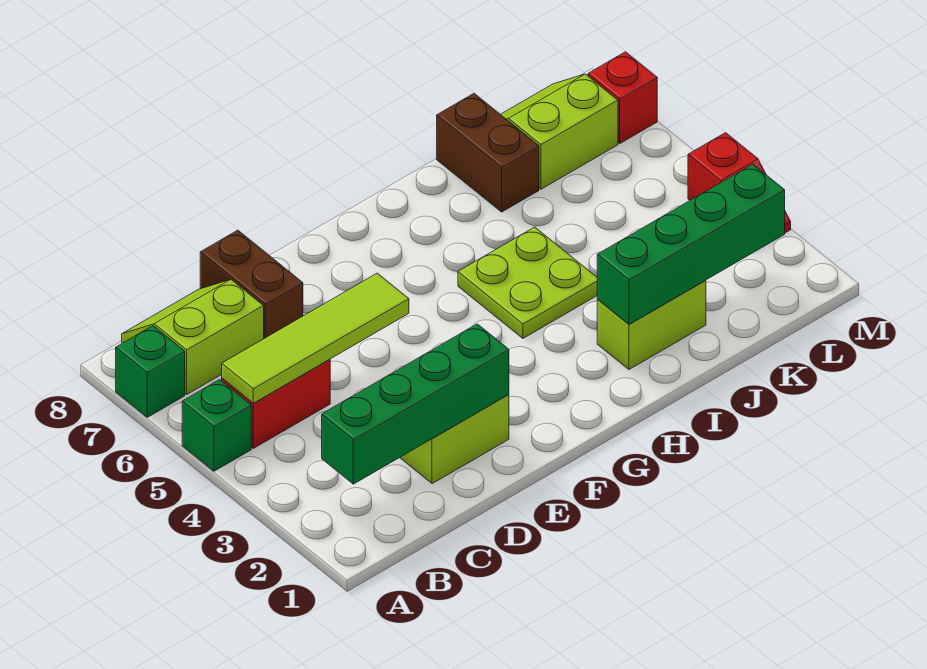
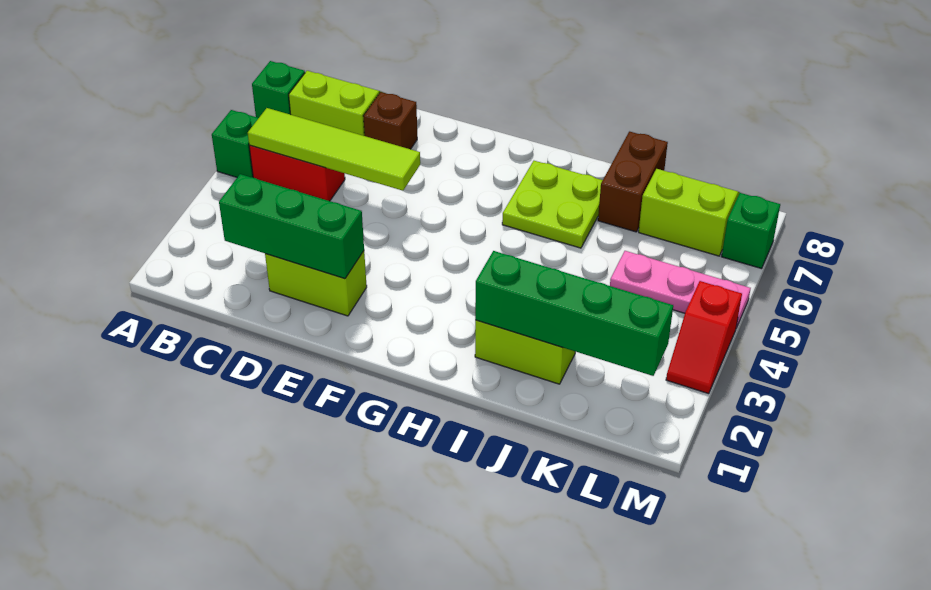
green brick B2:E2 level 2 -> green brick C2:E2 level 2
brown brick D7:D8 level 1 -> brown brick D7 level 1
lime plate H4:I5 level 1 -> lime plate H6:I7 level 1
none -> pink plate K5:M5 level 1
red brick M7 level 1 -> green brick M7 level 1

